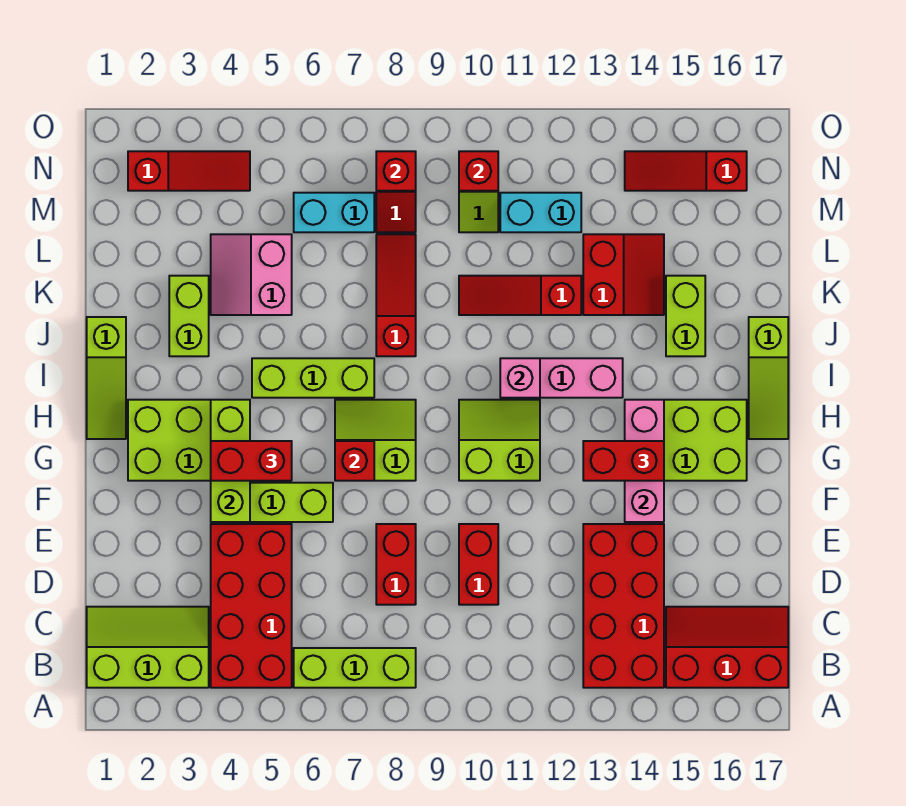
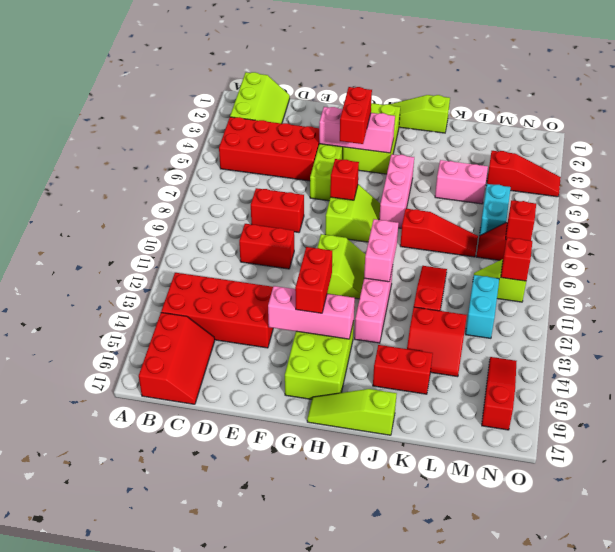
lime brick B6:B8 level 1 -> none
lime brick F4:H4 level 2 -> pink brick F4:H4 level 2
lime brick I5:I7 level 1 -> pink brick I5:I7 level 1
pink brick I11 level 2 -> pink brick I10:I11 level 2
lime brick J3:K3 level 1 -> none
lime brick J15:K15 level 1 -> red brick J15:K15 level 1
red slope N2:N4 level 1 top 2 -> red slope M4:O4 level 1 top M

